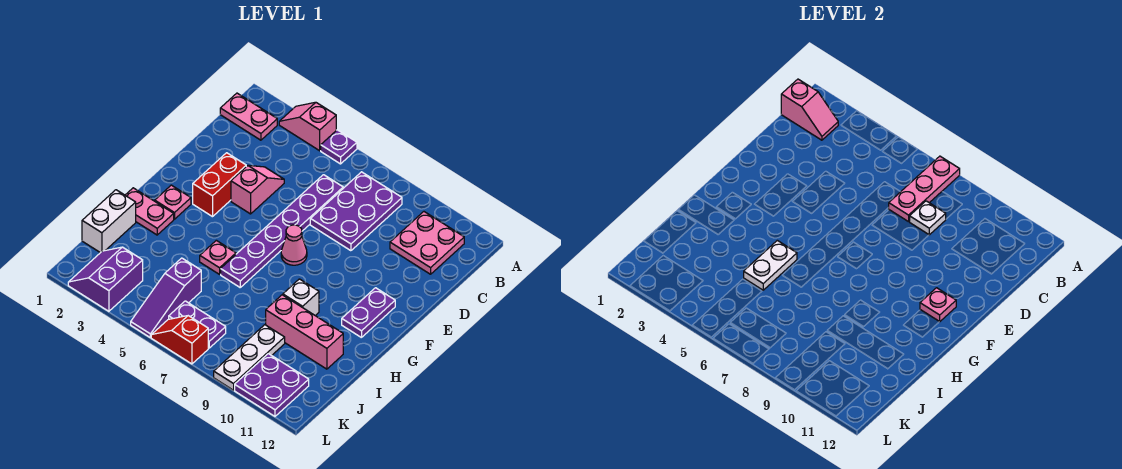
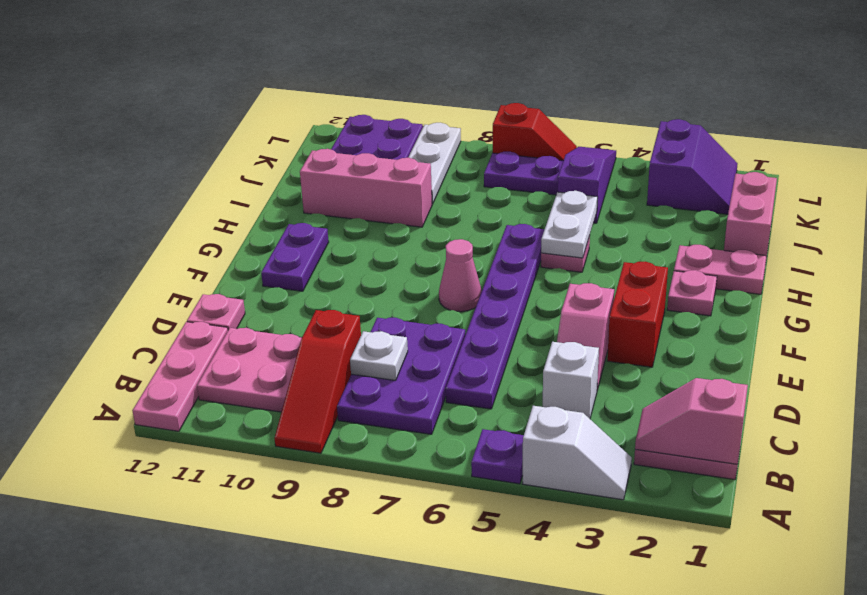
pink slope A3:A4 level 1 top 4 -> white slope A3:A4 level 1 top 4
pink plate A7:C7 level 2 -> pink plate A12:C12 level 1
none -> red slope A9:C9 level 1 top C
pink plate F11 level 2 -> pink plate D12 level 1
white brick H9 level 1 -> white brick C4 level 1
white brick I1:J1 level 1 -> pink brick I1:J1 level 1

